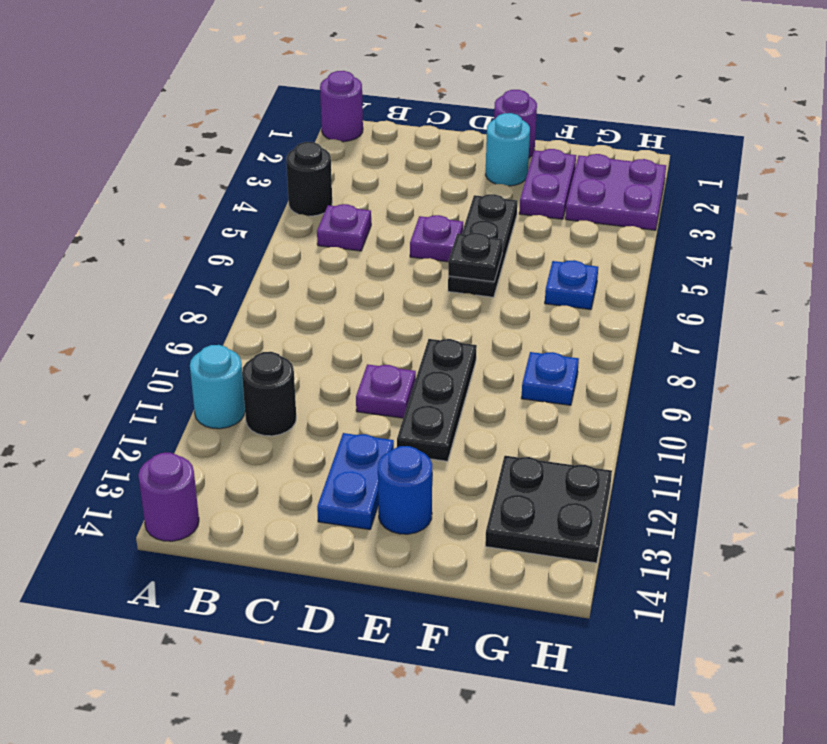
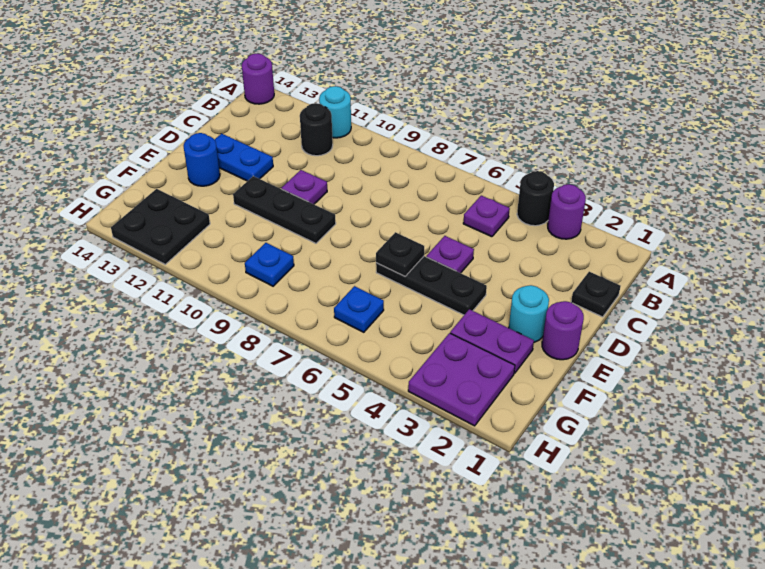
purple round brick A1 level 1 -> purple round brick A3 level 1
none -> black plate C1 level 1

